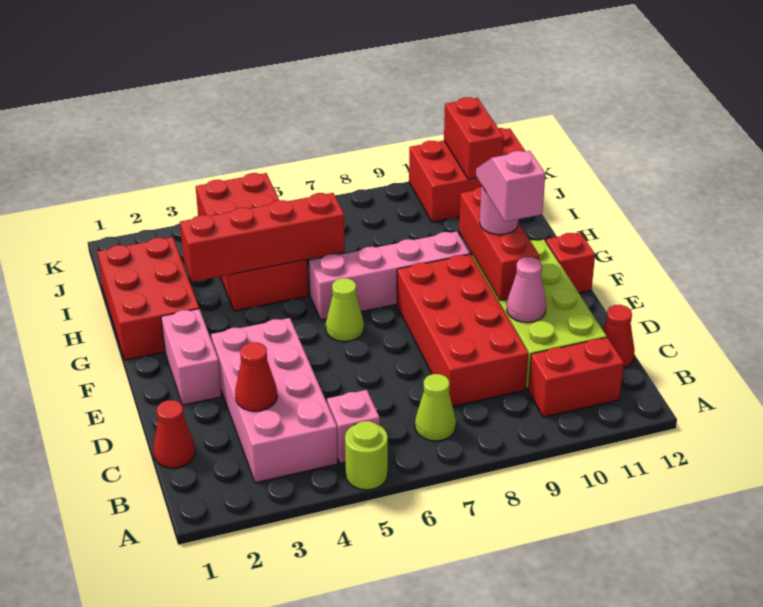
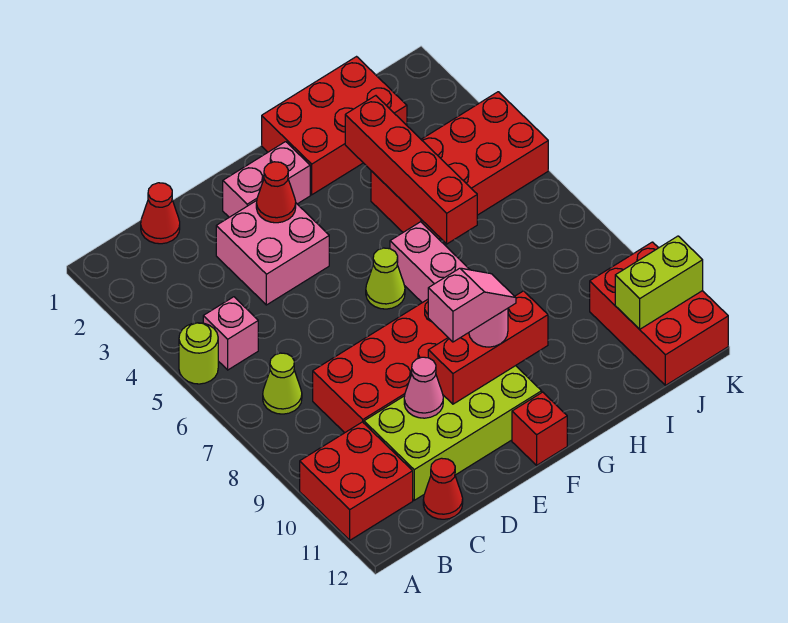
pink brick B3:E4 level 1 -> pink brick D3:E4 level 1
red brick B10:B11 level 1 -> red brick A10:B11 level 1
red cone C3 level 2 -> red cone E3 level 2
red brick J11:K11 level 2 -> lime brick J11:K11 level 2

